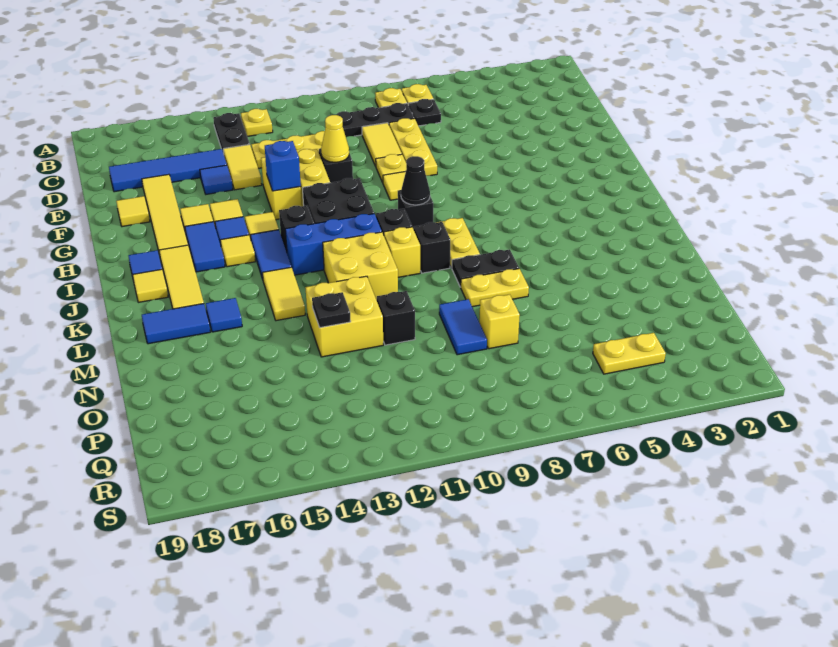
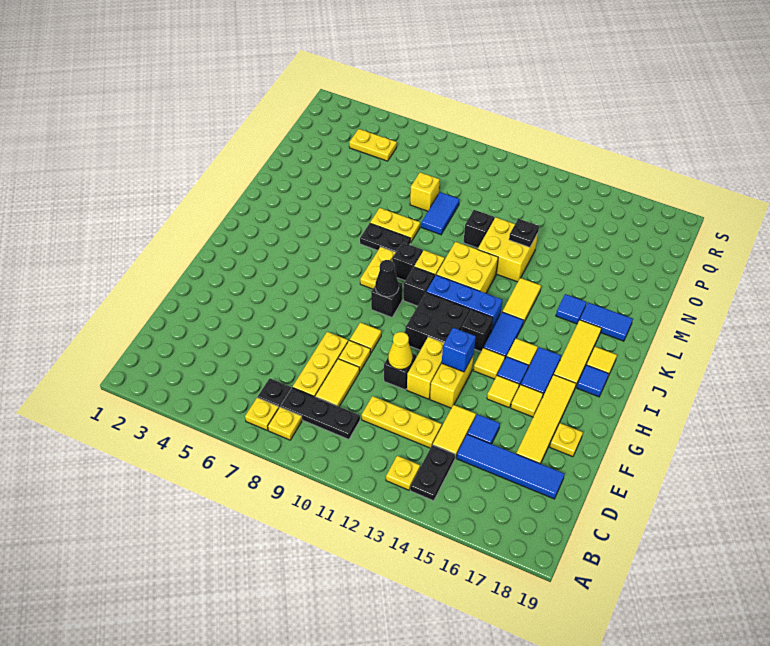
yellow tile F18 level 1 -> yellow plate F18 level 1

